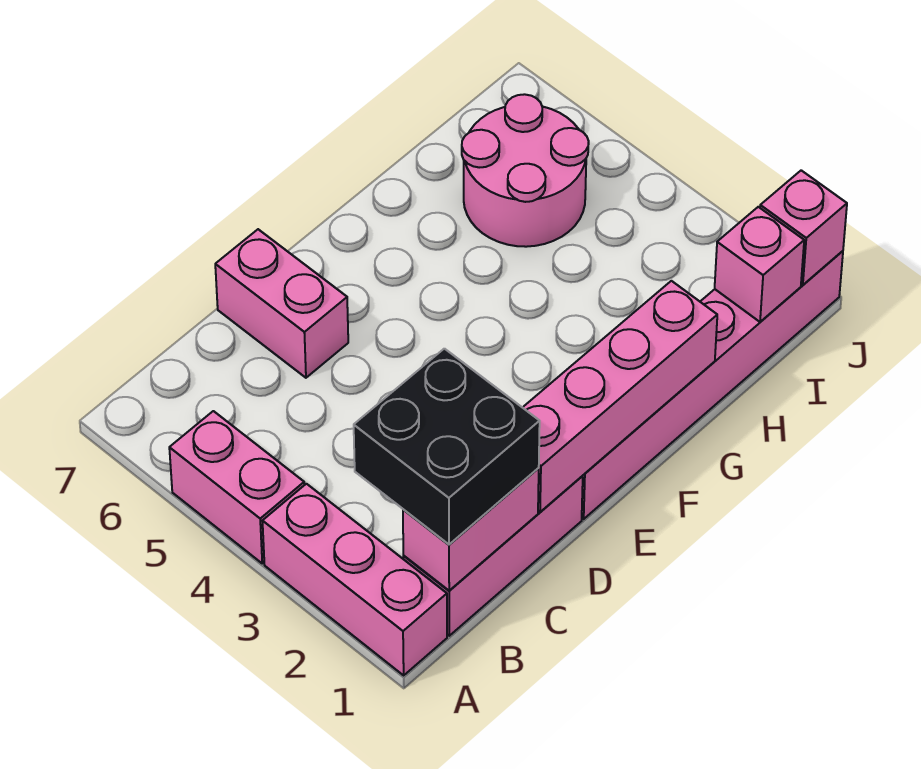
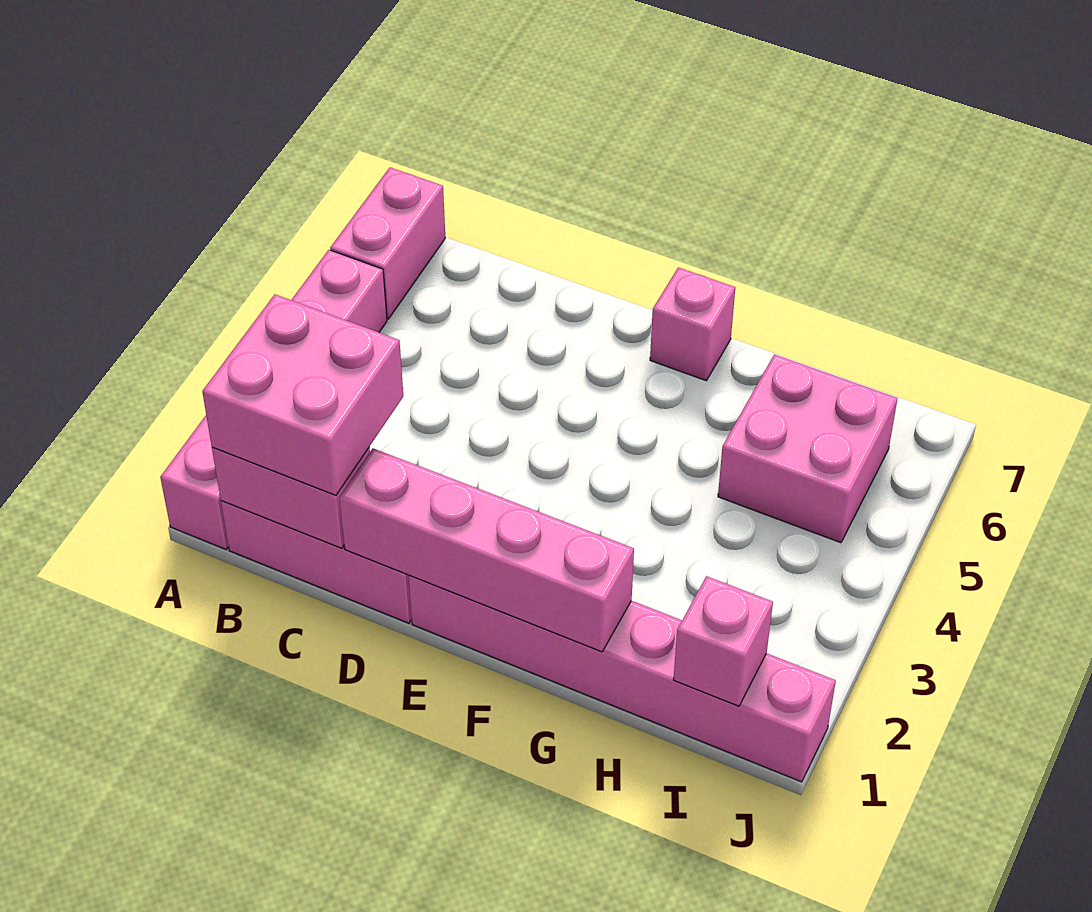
black brick B1:C2 level 3 -> pink brick B1:C2 level 3
pink brick D6:D7 level 1 -> pink brick A6:A7 level 1
pink round brick H5:I6 level 1 -> pink brick H5:I6 level 1
pink brick J1 level 2 -> pink brick F7 level 1

